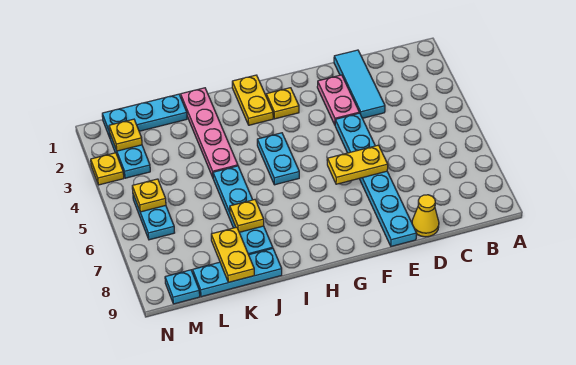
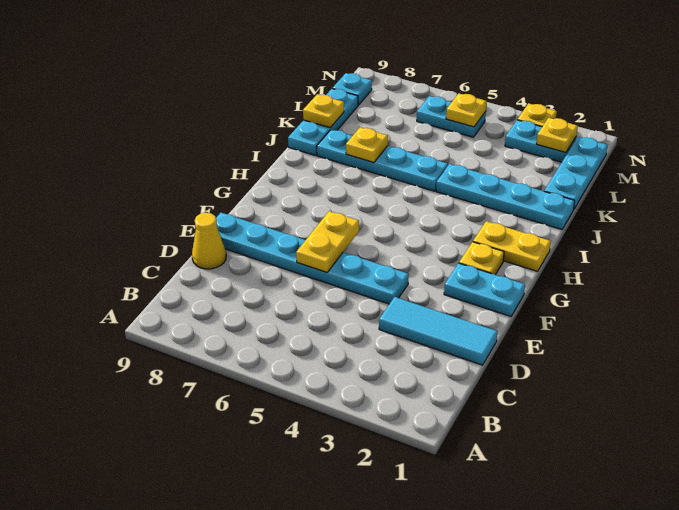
pink plate E2:E3 level 1 -> none
cyan plate H4:H5 level 1 -> cyan plate F1:F2 level 1
pink plate J1:J4 level 1 -> cyan plate J1:J4 level 1
yellow plate K8:K9 level 2 -> yellow plate K9 level 2

